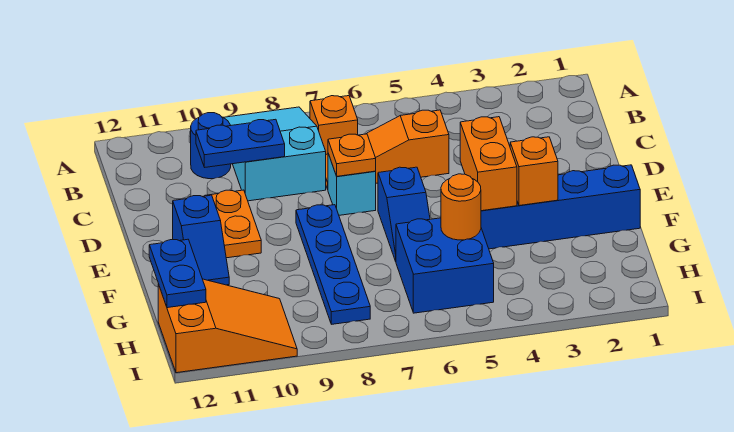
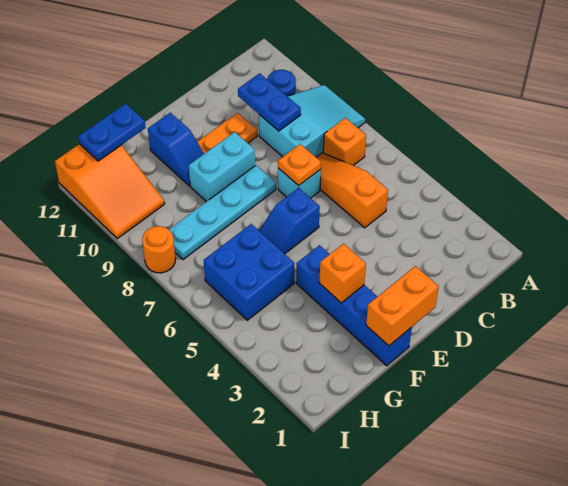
orange brick E4:F4 level 2 -> orange brick E1:F1 level 2
blue plate E8:H8 level 1 -> cyan plate E8:H8 level 1
none -> cyan brick E9:F9 level 1
blue slope E11:F11 level 1 top E -> blue slope F10:F11 level 1 top 11
orange round brick G5 level 2 -> orange round brick I8 level 1

